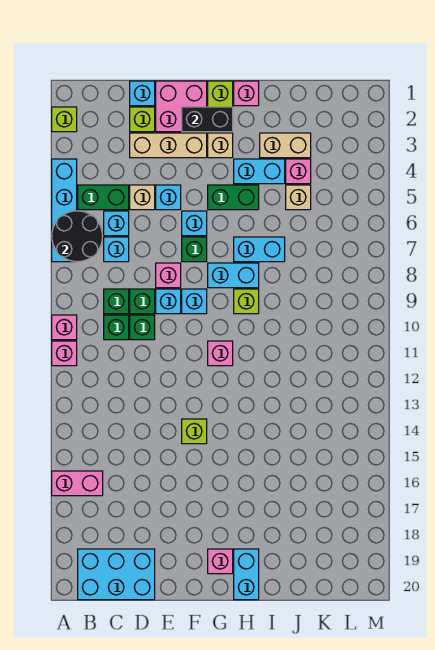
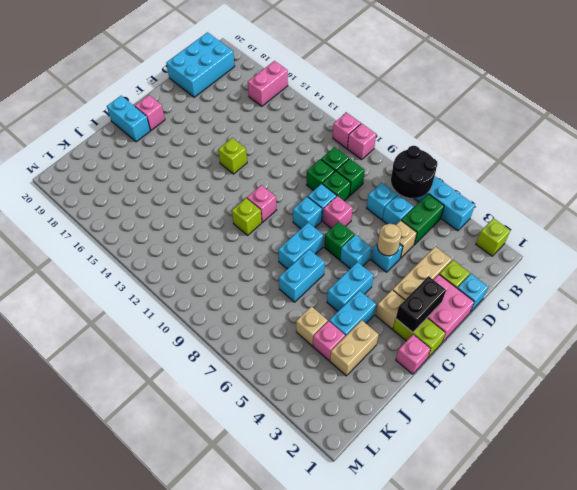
none -> tan round brick E5 level 2
green brick G5:H5 level 1 -> cyan brick G5:H5 level 1
lime brick H9 level 1 -> lime brick H11 level 1

